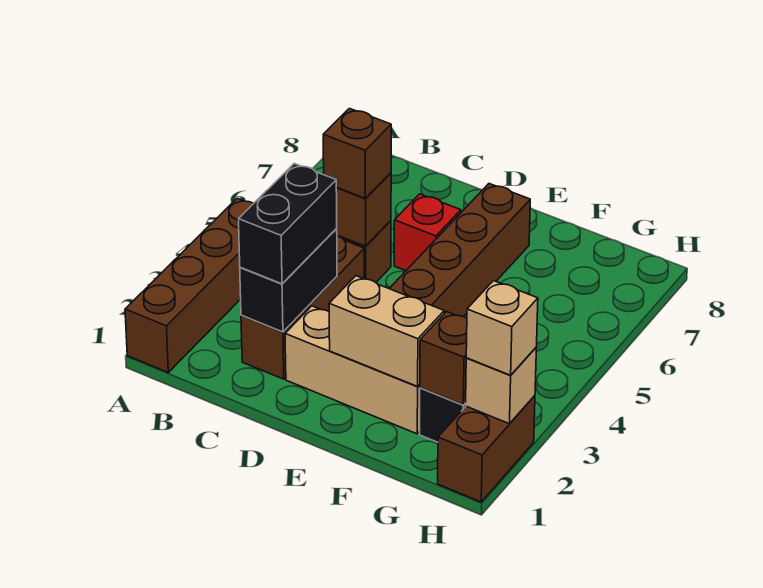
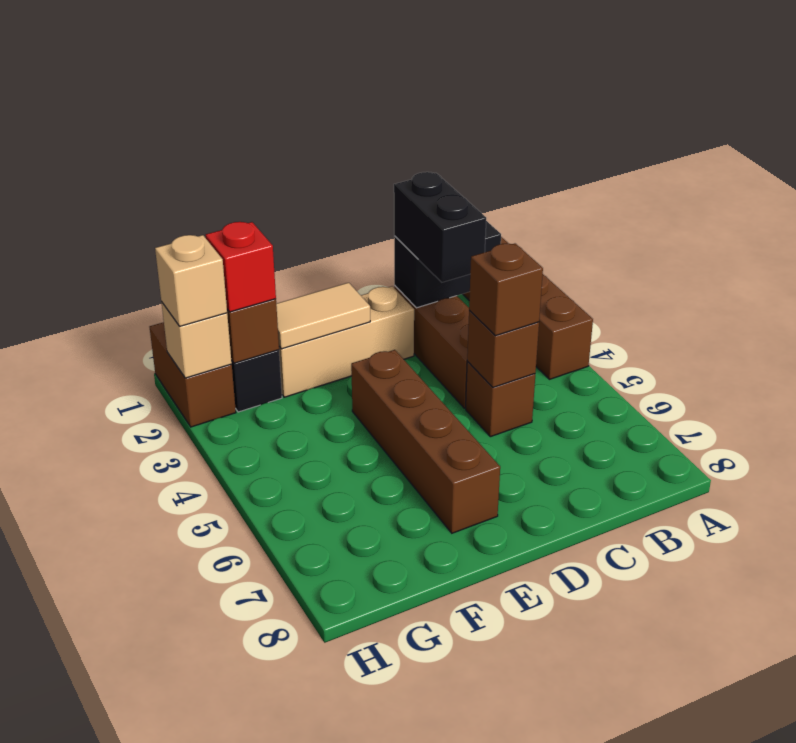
black brick C2:C3 level 2 -> black brick B2:C2 level 2
red brick D6 level 1 -> red brick G2 level 3
tan brick E2:F2 level 2 -> tan tile E2:F2 level 2

